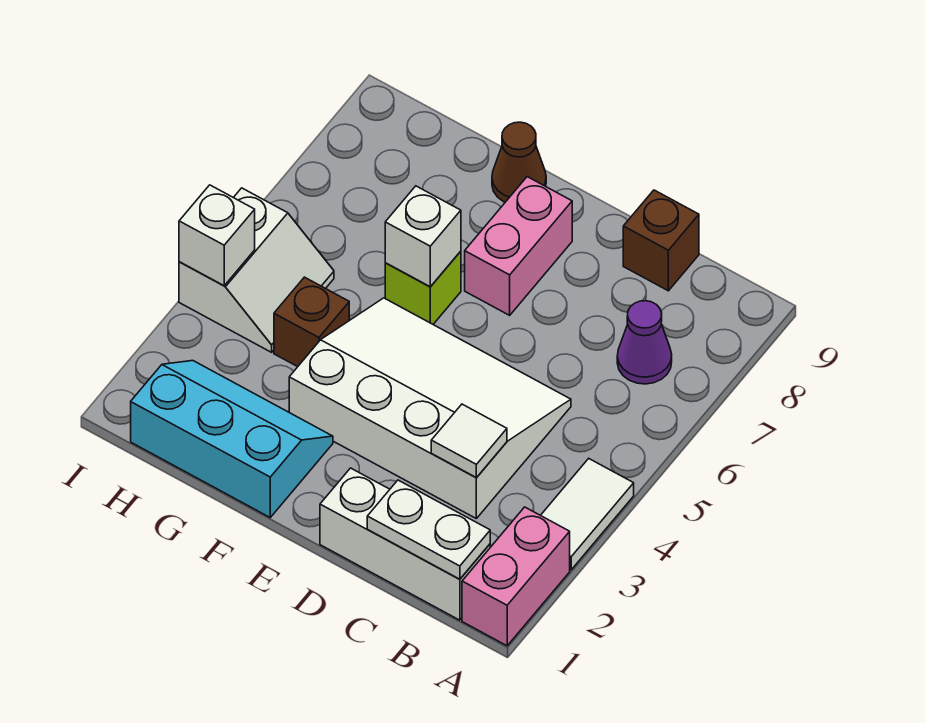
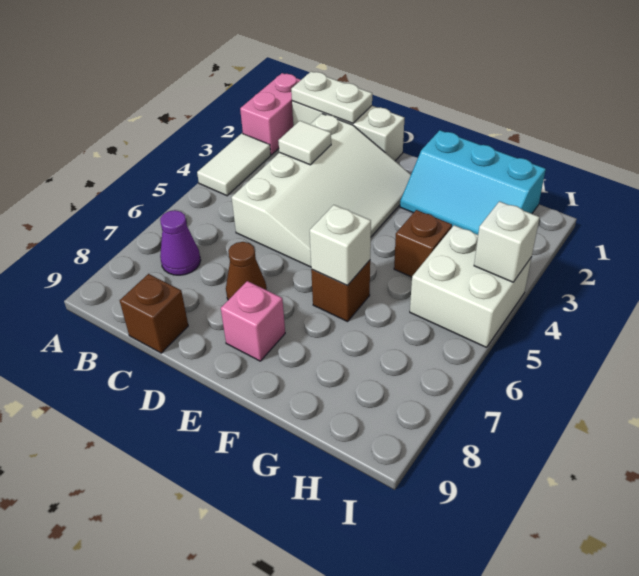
white slope C3:F5 level 1 top 3 -> white slope C2:E5 level 1 top C
pink brick E7:E8 level 1 -> pink brick E8 level 1
lime brick F6 level 1 -> brown brick F6 level 1
brown cone F9 level 1 -> brown cone D7 level 1
white slope H4:I5 level 1 top I -> white brick H4:I5 level 1

